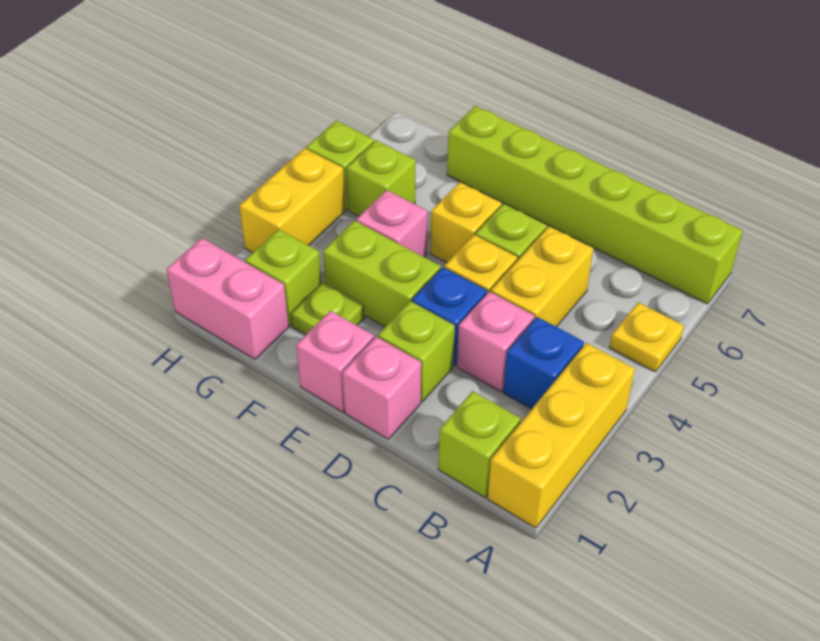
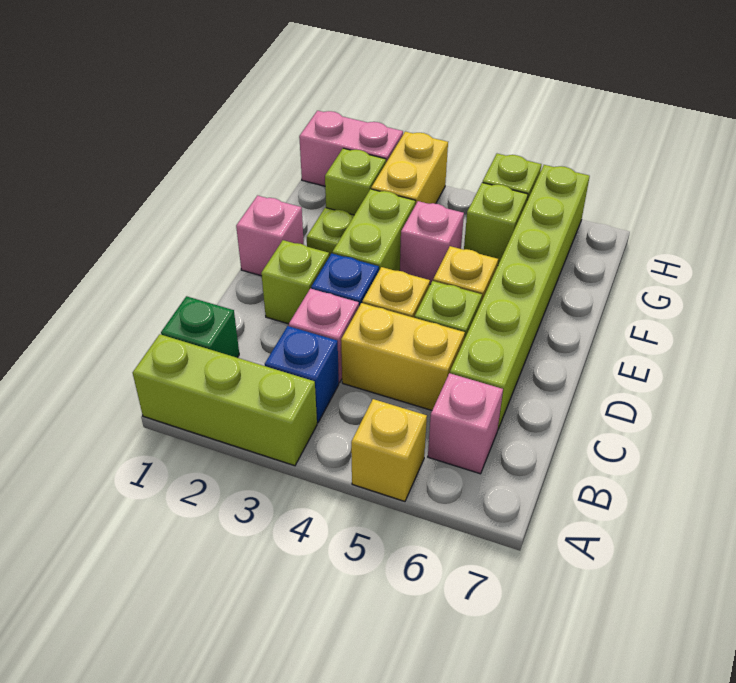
yellow brick A1:A3 level 1 -> lime brick A1:A3 level 1
yellow plate A5 level 1 -> yellow brick A5 level 1
lime brick A7:F7 level 1 -> lime brick C6:H6 level 1
lime brick B1 level 1 -> green brick B1 level 1
pink brick D1 level 1 -> pink brick B6 level 1
pink brick G1:H1 level 1 -> pink brick H1:H2 level 1
yellow brick H3:H4 level 1 -> yellow brick G3:H3 level 1

